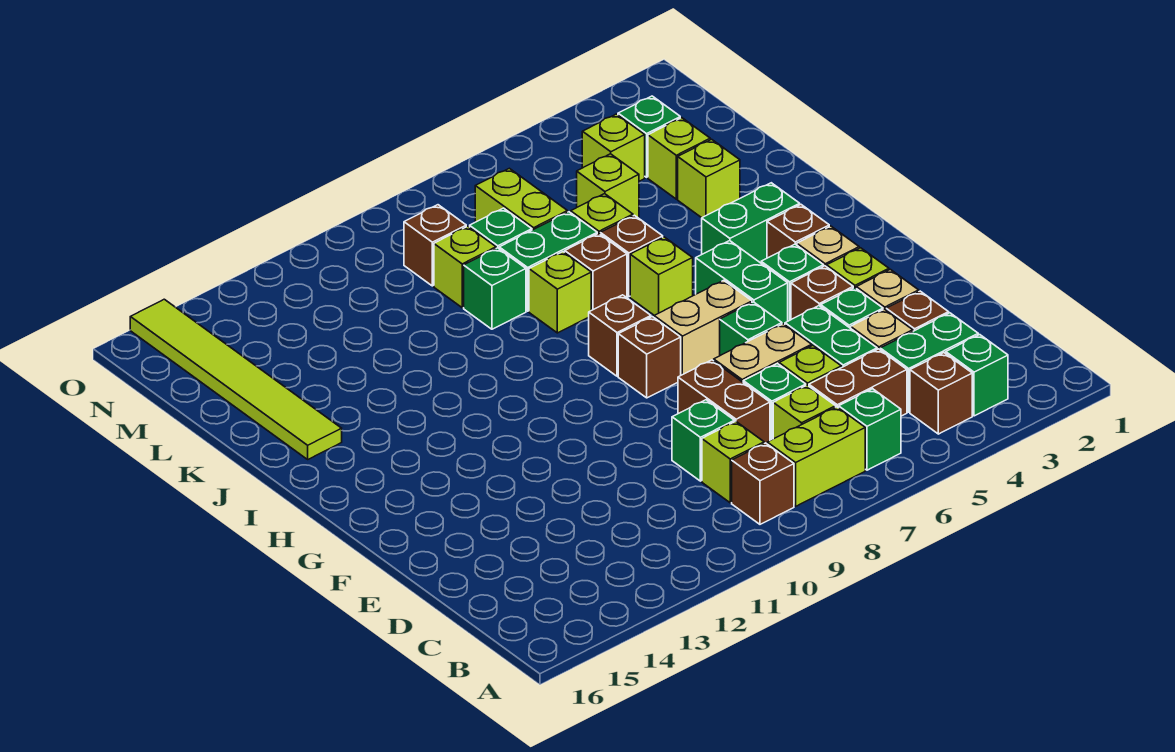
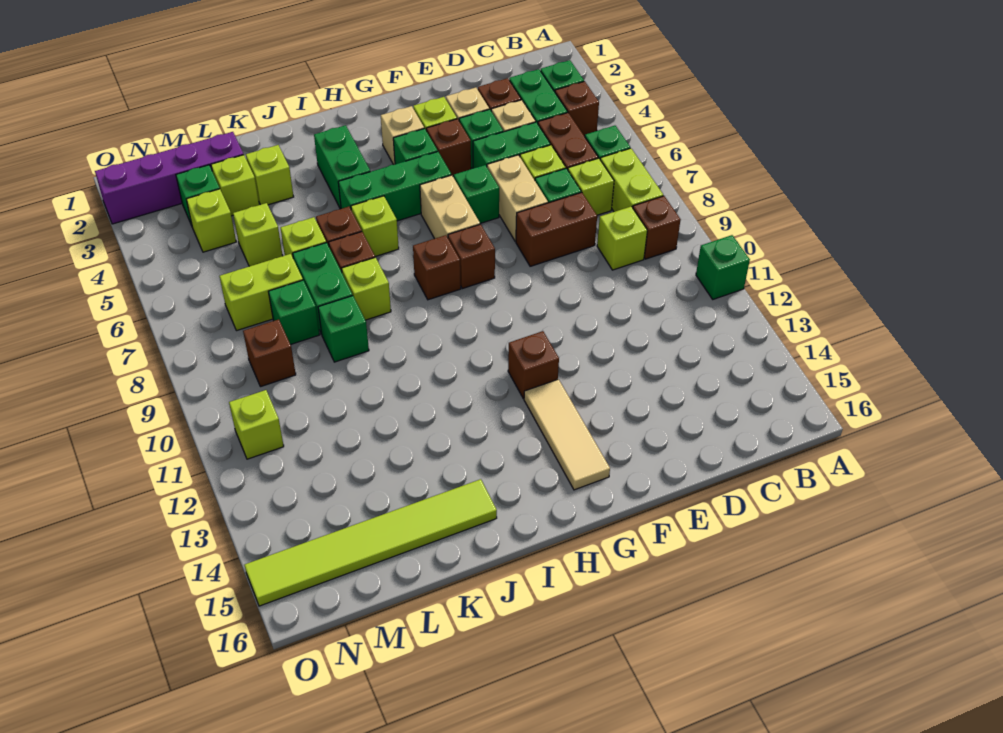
green brick D9 level 1 -> green brick A11 level 1
green brick G5:H5 level 1 -> green brick G5:I5 level 1
none -> tan tile G13:G15 level 1
brown brick H3 level 1 -> brown brick G12 level 1
none -> purple brick L2:O2 level 1
lime brick L9 level 1 -> lime brick N11 level 1

